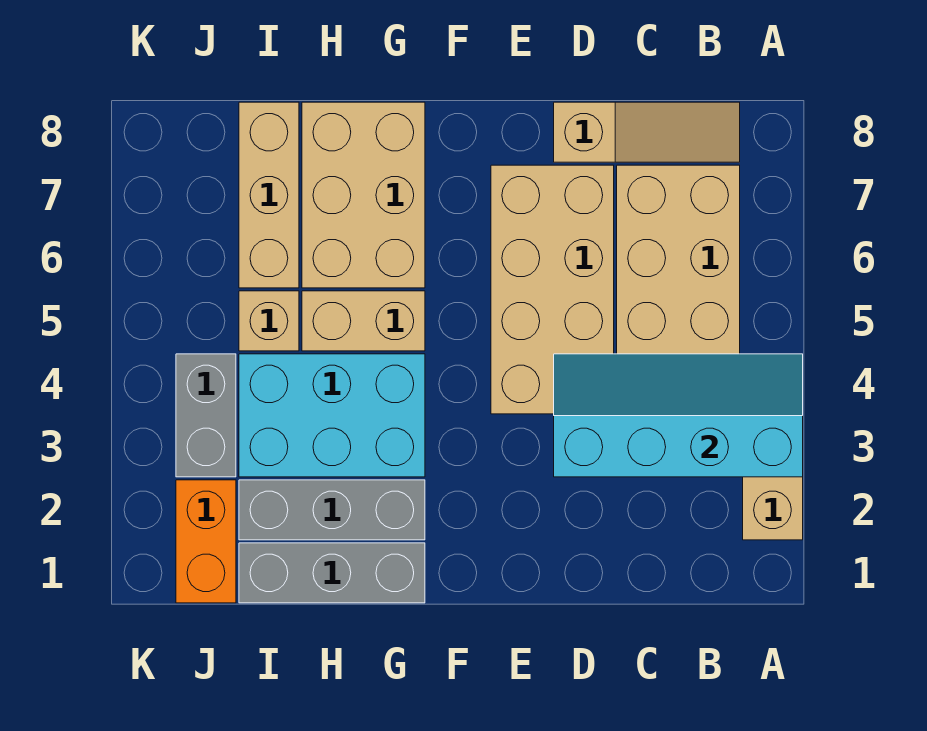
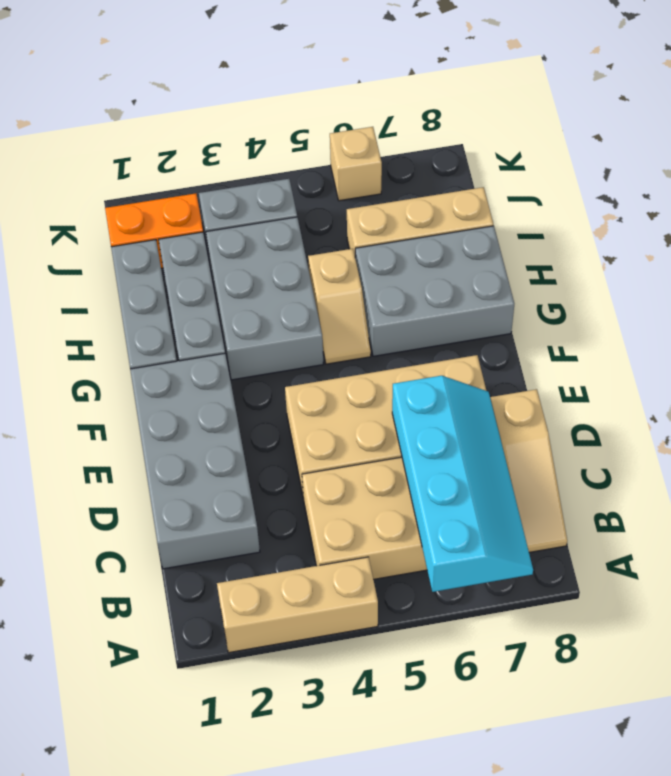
cyan slope A3:D4 level 2 top 3 -> cyan slope A6:D7 level 2 top 6
none -> grey brick C1:F2 level 1
cyan brick G3:I4 level 1 -> grey brick G3:I4 level 1
tan brick G5:H5 level 1 -> tan slope G5:H5 level 1 top H
tan brick G6:H8 level 1 -> grey brick G6:H8 level 1
tan brick I5 level 1 -> tan brick K6 level 1

